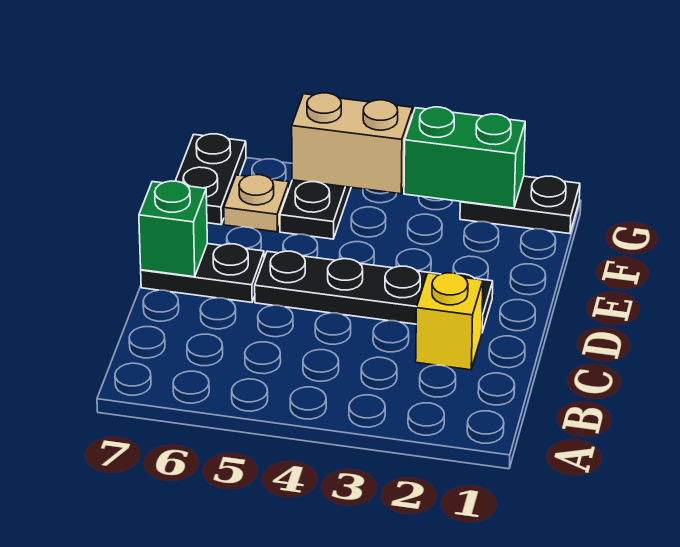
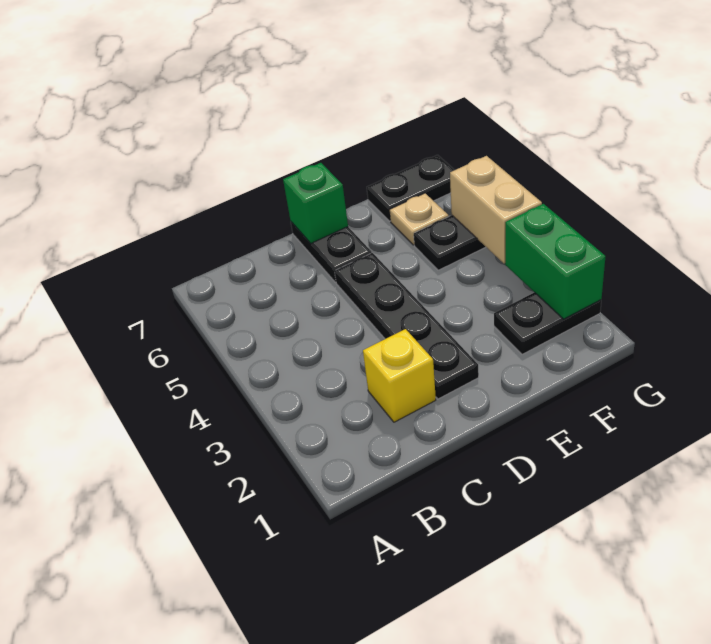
black plate G1:G2 level 1 -> black plate F2:G2 level 1

